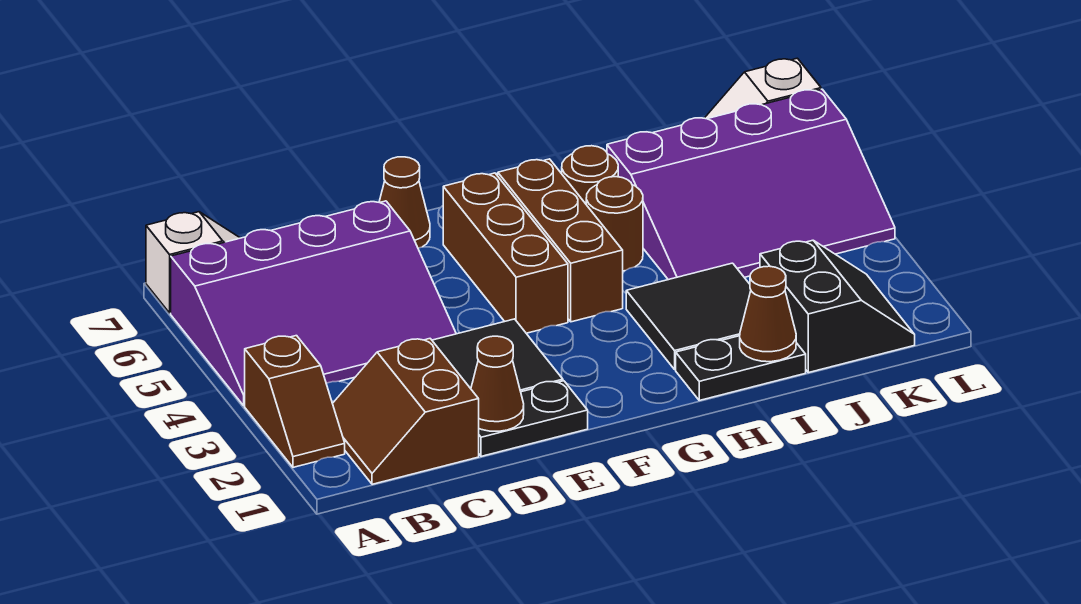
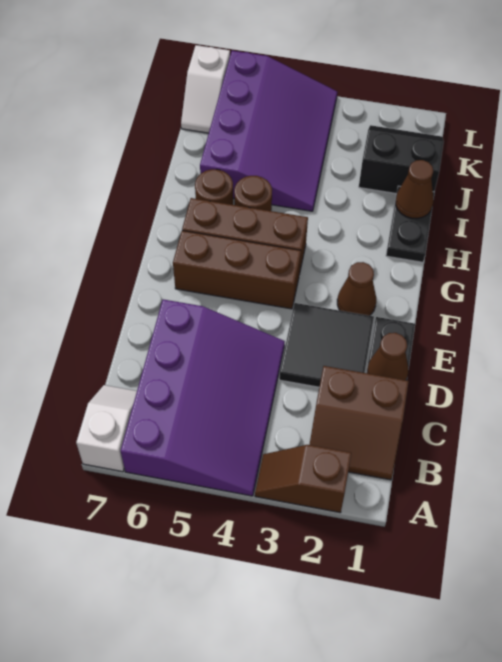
brown slope A2:A3 level 1 top 3 -> brown slope A2:A3 level 1 top 2
brown cone E7 level 1 -> brown cone F2 level 1
black tile H2:I3 level 1 -> none

